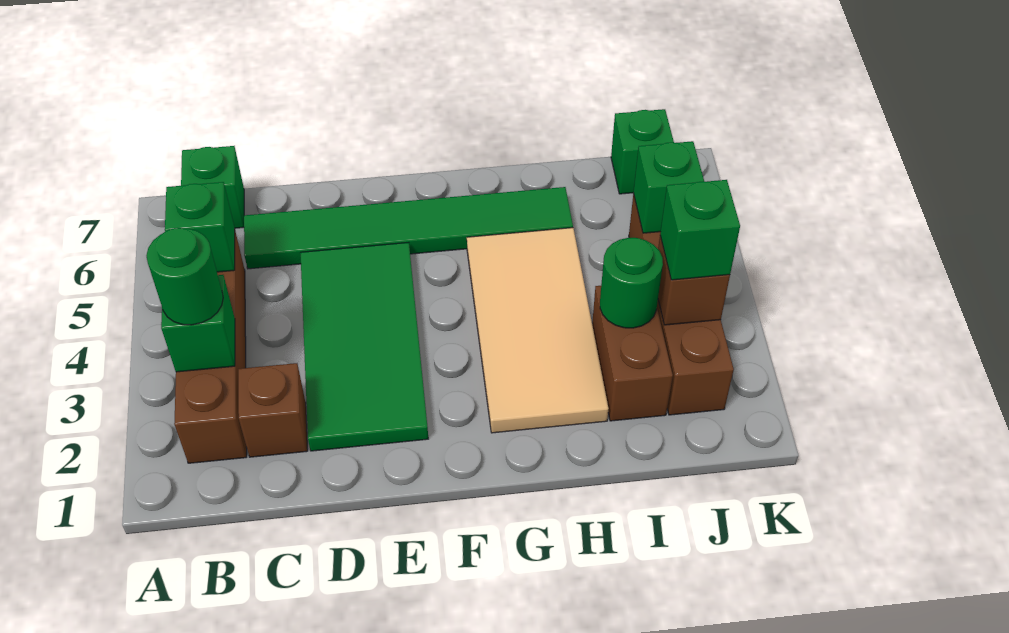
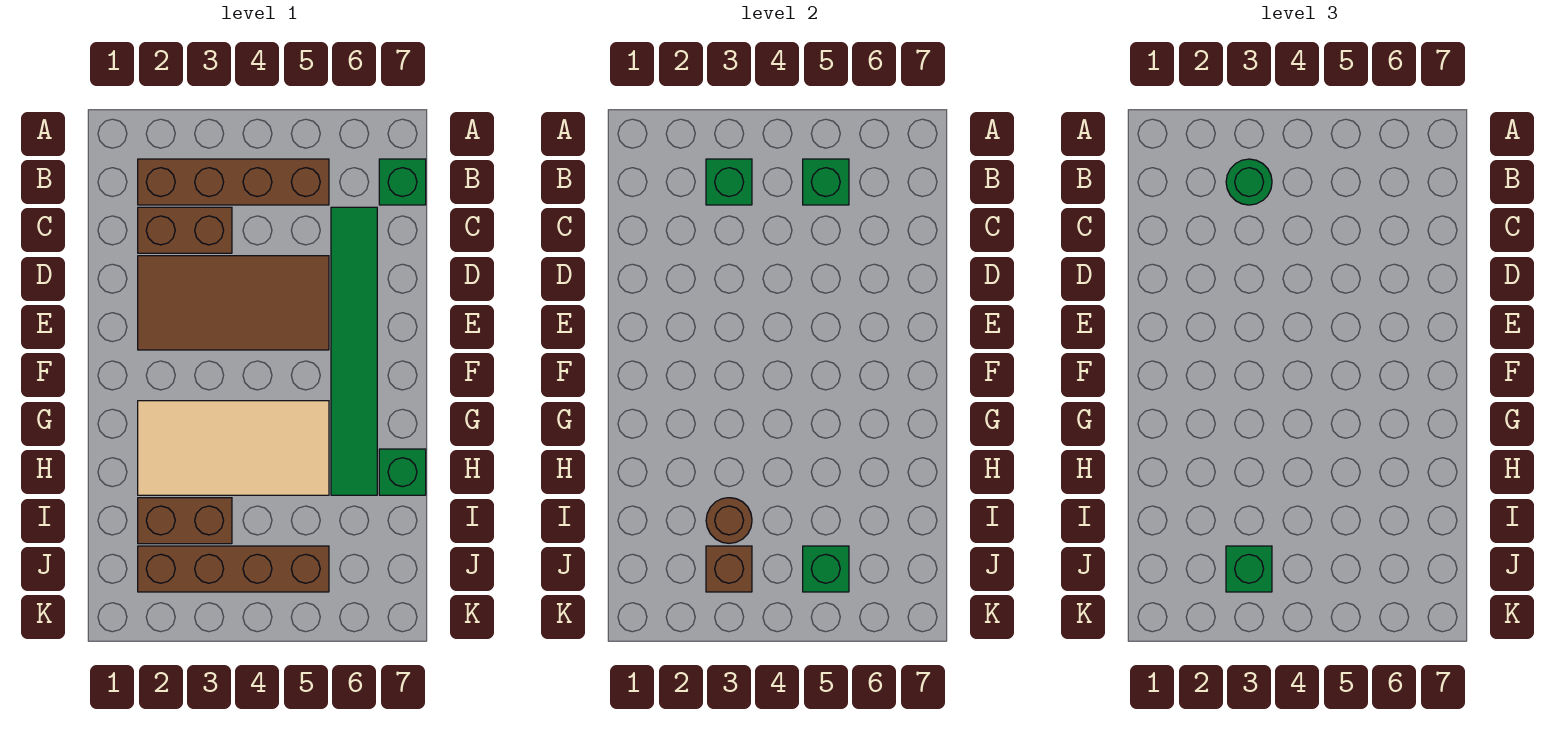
brown brick C2 level 1 -> brown brick C2:C3 level 1
green tile D2:E5 level 1 -> brown tile D2:E5 level 1
green round brick I3 level 2 -> brown round brick I3 level 2
green brick J7 level 1 -> green brick H7 level 1

